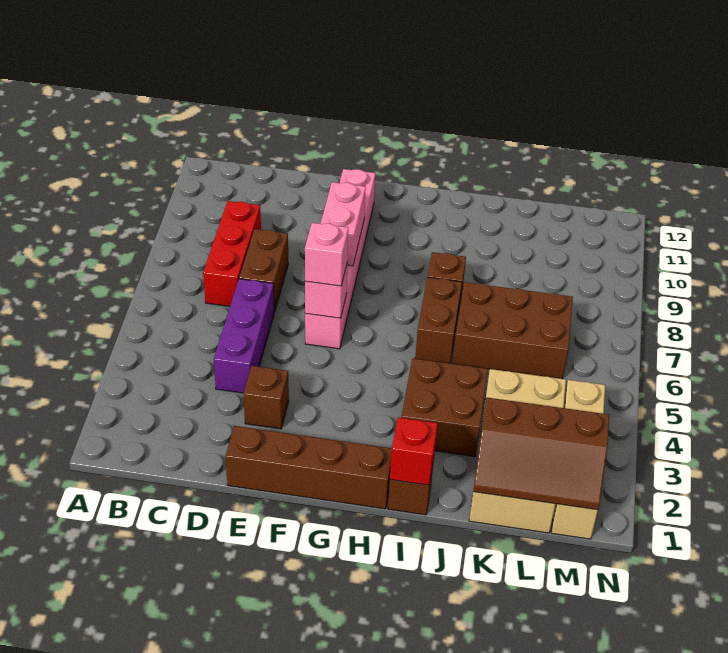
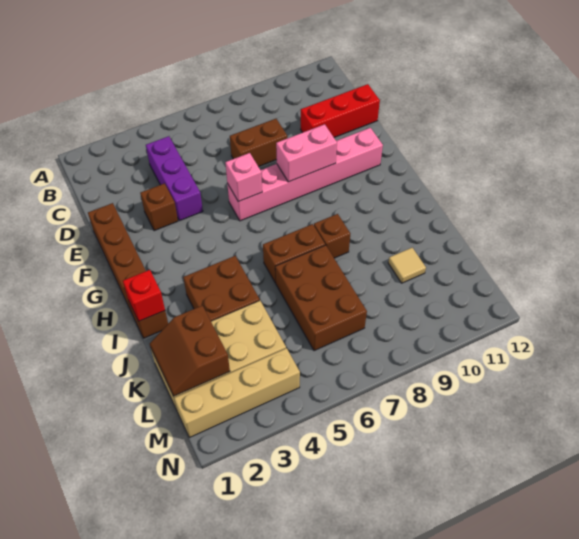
red brick C7:C9 level 1 -> red brick D10:D12 level 1
purple brick D4:D6 level 1 -> purple brick C4:E4 level 1
pink brick F6 level 3 -> none
brown slope K1:M2 level 2 top 2 -> brown slope K1:L2 level 2 top 2
none -> tan tile K10 level 1

